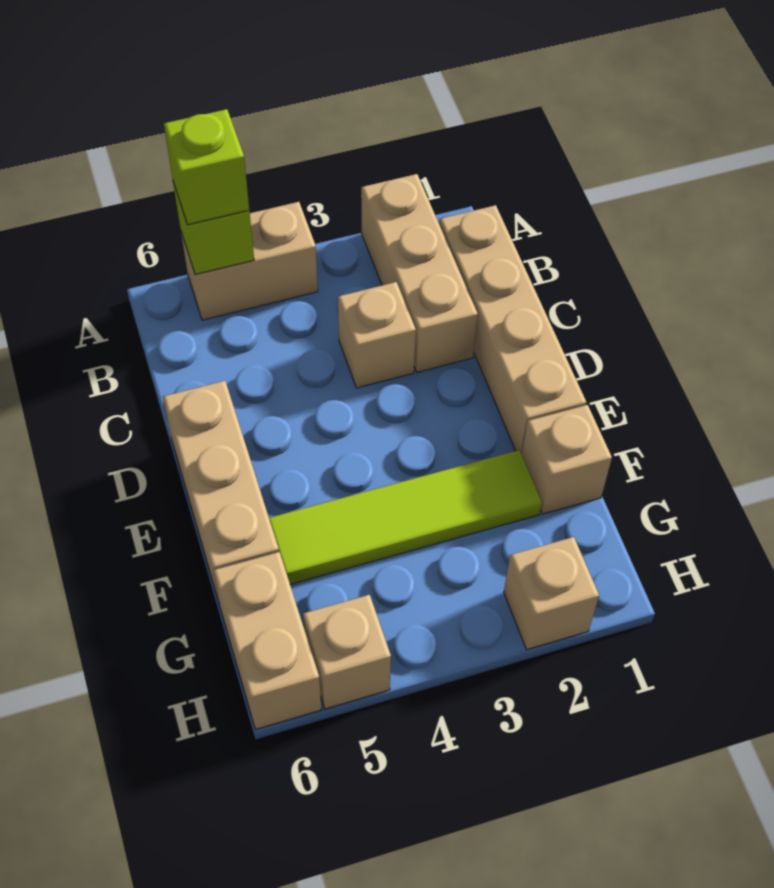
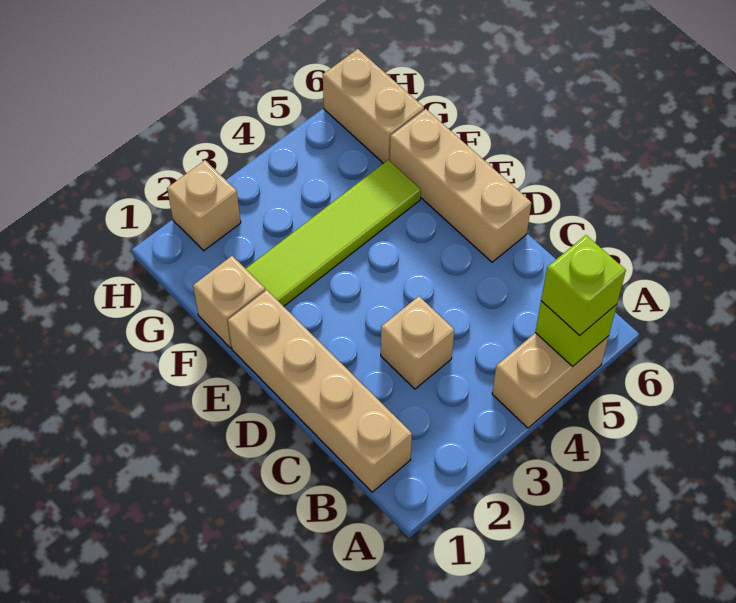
tan brick A2:C2 level 1 -> none
tan brick H5 level 1 -> none

